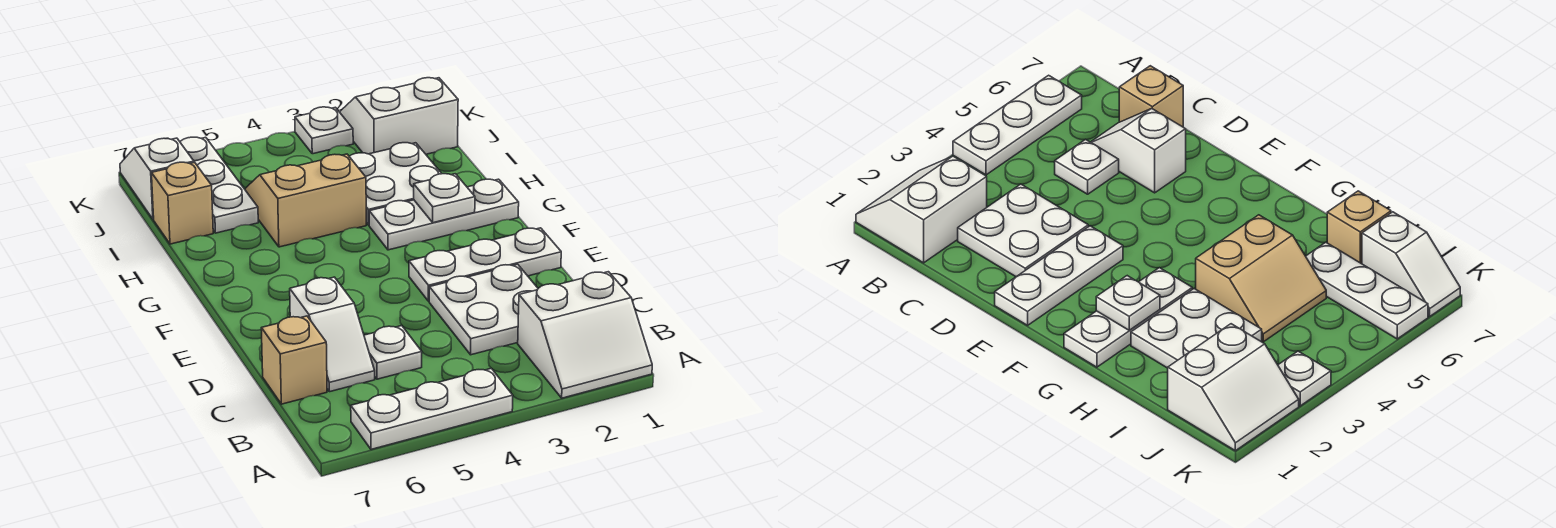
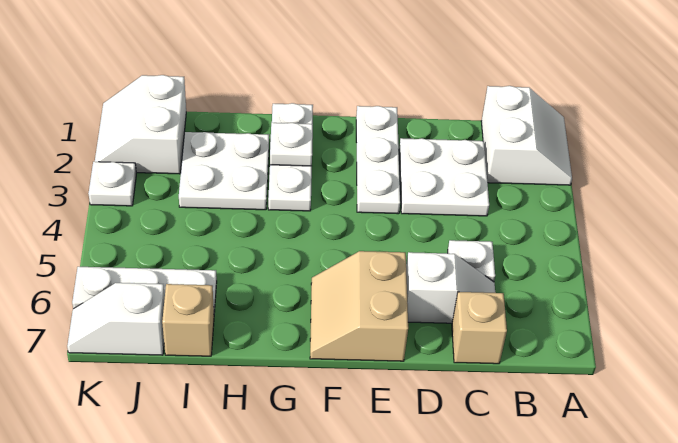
white plate A4:A6 level 1 -> none
tan slope H4:I5 level 1 top H -> tan slope E6:F7 level 1 top E

